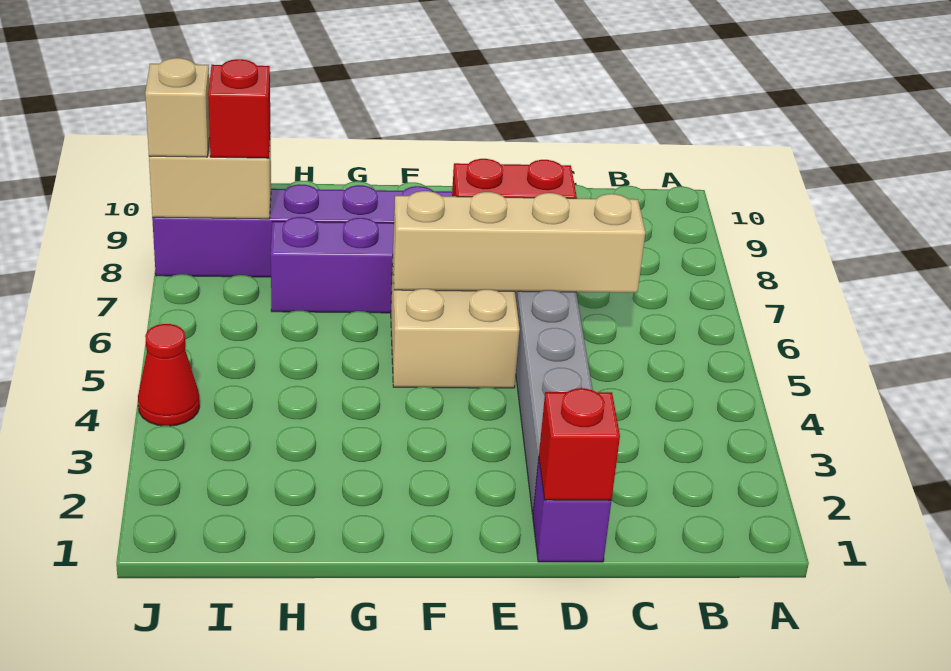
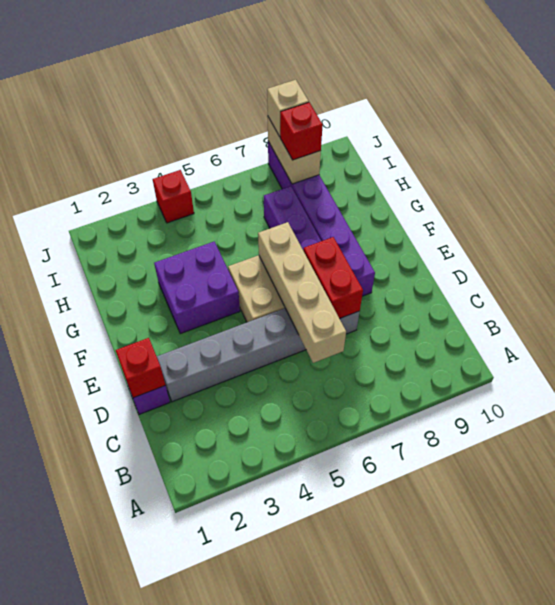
none -> purple brick F3:G4 level 1
red cone J4 level 1 -> red brick J4 level 1

